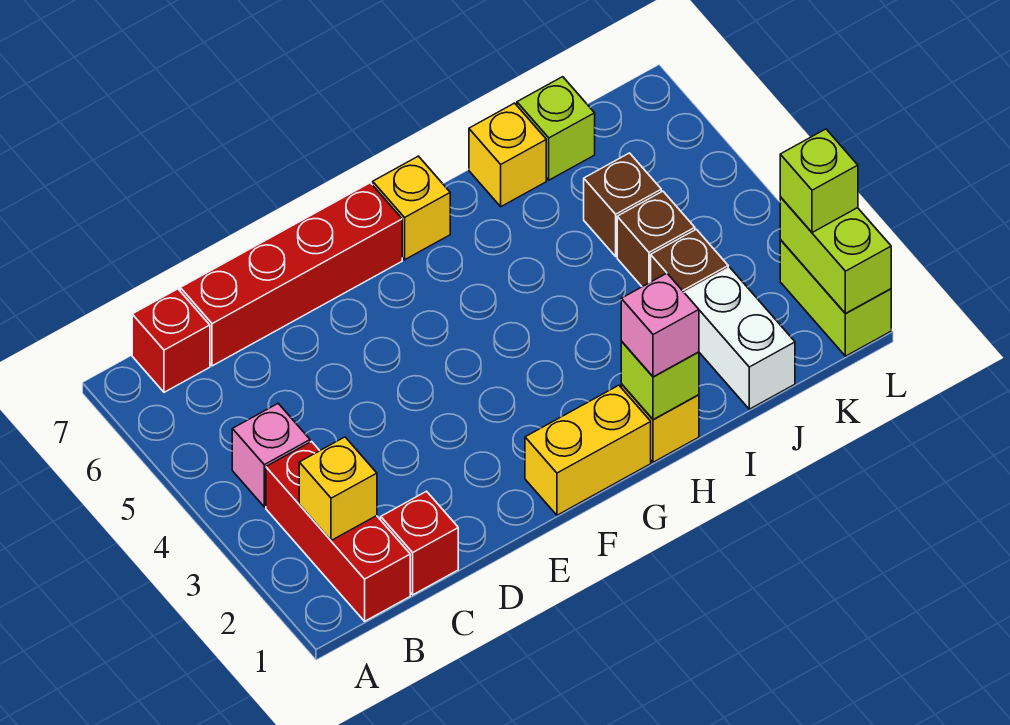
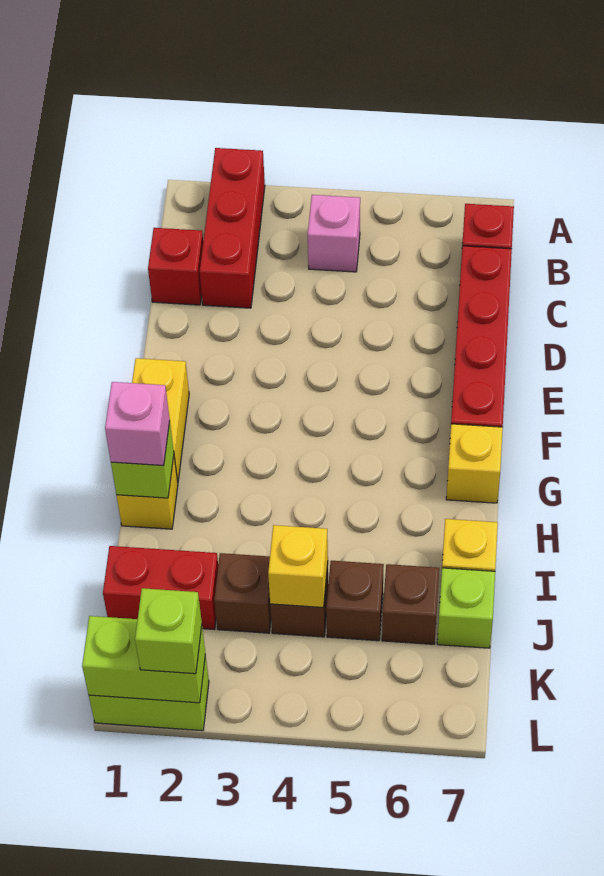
red brick B1:B3 level 1 -> red brick A2:C2 level 1
yellow brick B2 level 2 -> yellow brick J4 level 2
white brick J1:J2 level 1 -> red brick J1:J2 level 1
none -> brown brick J6 level 1

